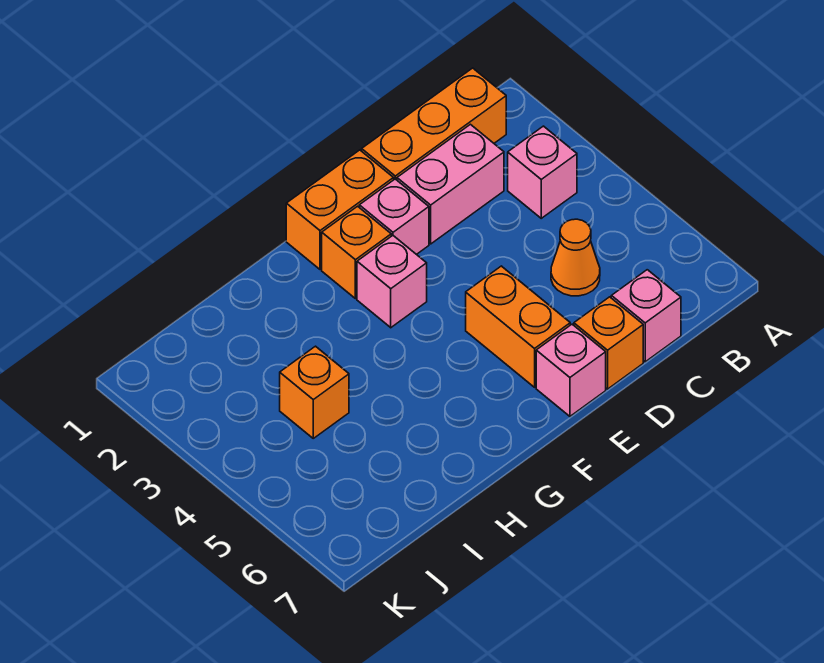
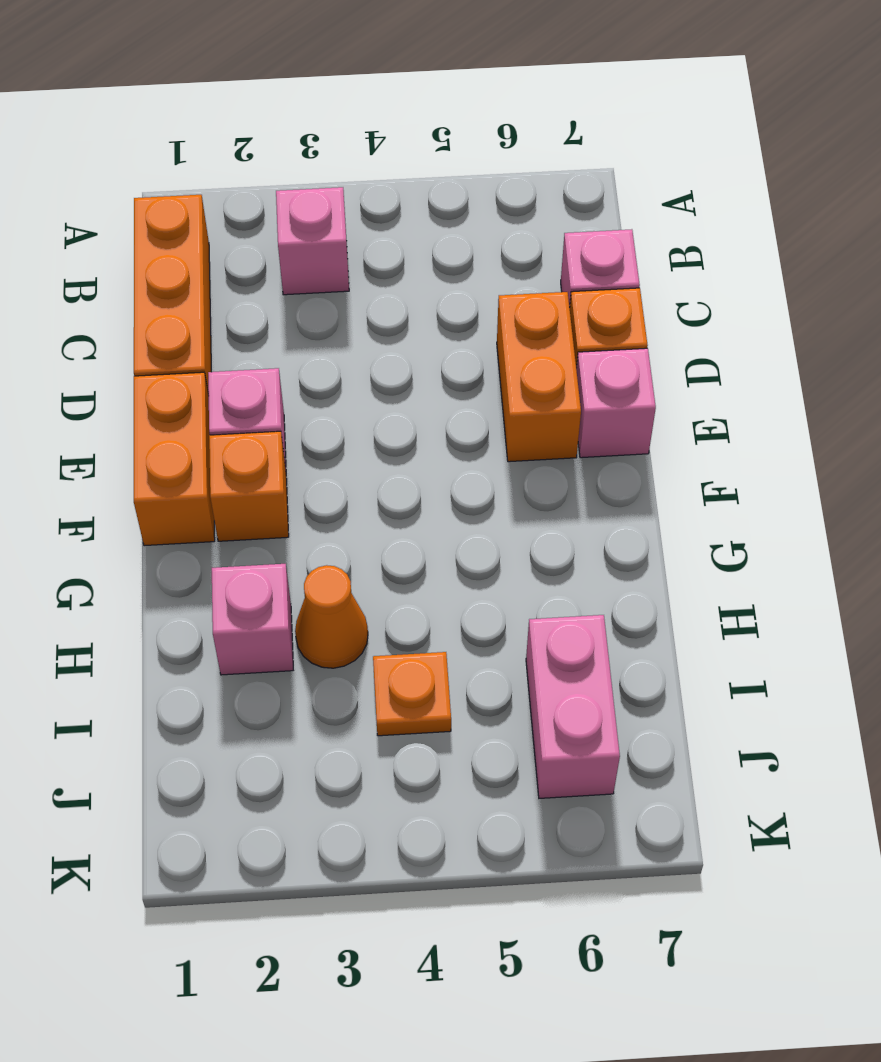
pink brick C2:D2 level 1 -> pink brick I6:J6 level 1
orange cone C5 level 1 -> orange cone H3 level 1
orange brick E5:E6 level 1 -> orange brick D6:E6 level 1
pink brick F3 level 1 -> pink brick H2 level 1
orange brick I4 level 1 -> orange plate I4 level 1

